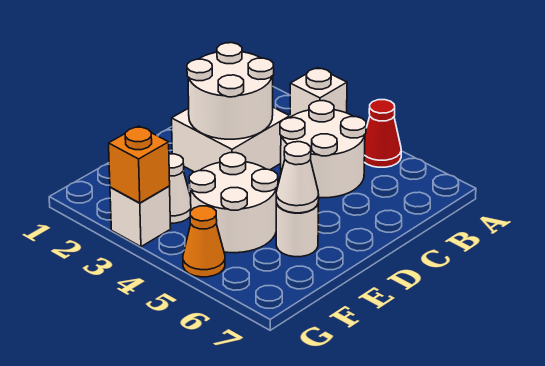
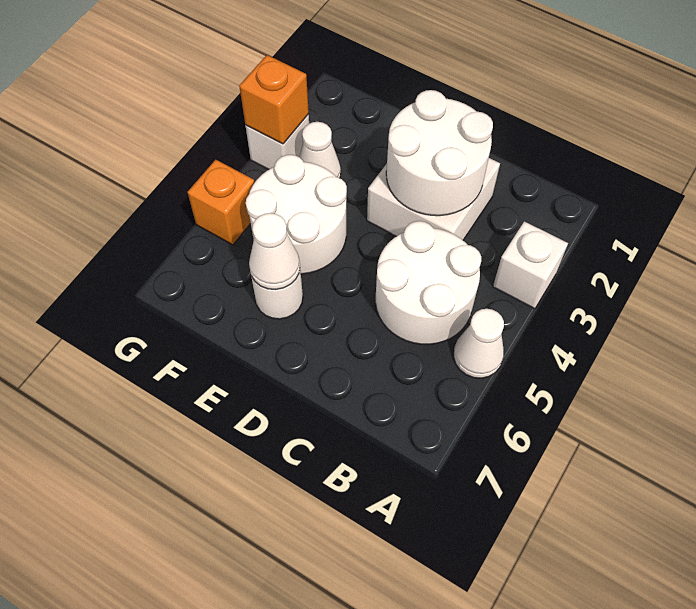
red cone A5 level 1 -> white cone A5 level 1
orange cone G5 level 1 -> orange brick G5 level 1

